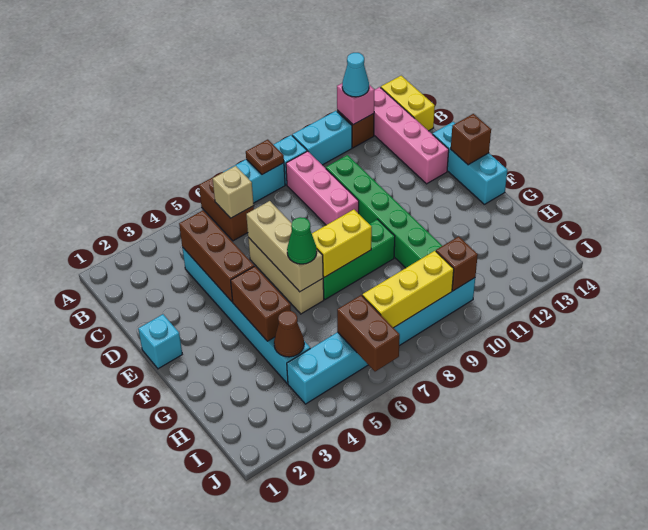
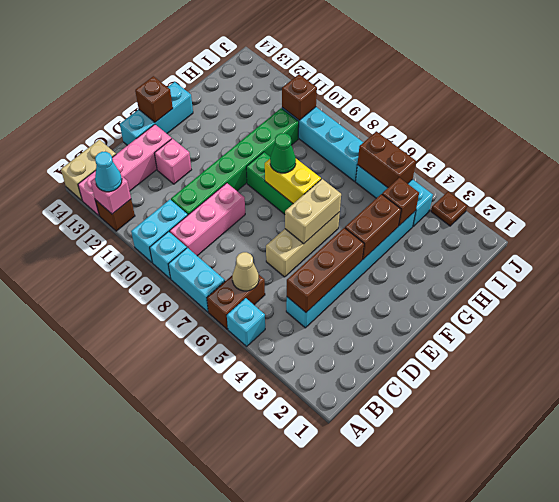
brown plate A8 level 2 -> brown plate J3 level 1
cyan brick A10:A11 level 1 -> cyan brick A10:B10 level 1
yellow brick A14:B14 level 1 -> tan brick A14:B14 level 1
tan brick B6 level 2 -> tan cone B6 level 2
tan brick D6:F6 level 2 -> tan brick E6:F6 level 2
none -> pink brick D12 level 1
cyan brick E1 level 1 -> cyan brick A5 level 1
green cone F6 level 3 -> green cone F8 level 3
brown cone H4 level 2 -> brown brick H4 level 2
brown brick I6:J6 level 2 -> brown brick I5:I6 level 2
yellow brick I7:I9 level 2 -> none

